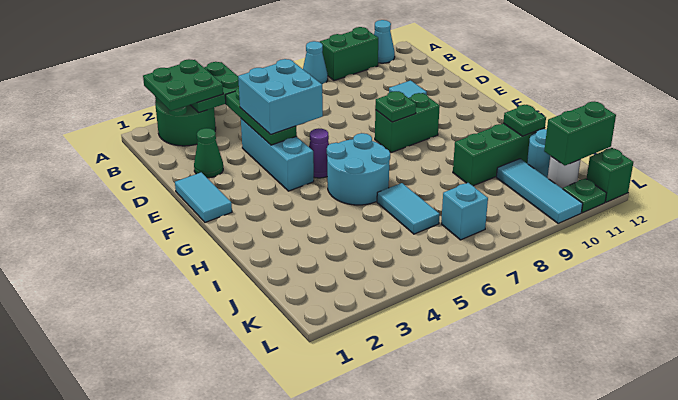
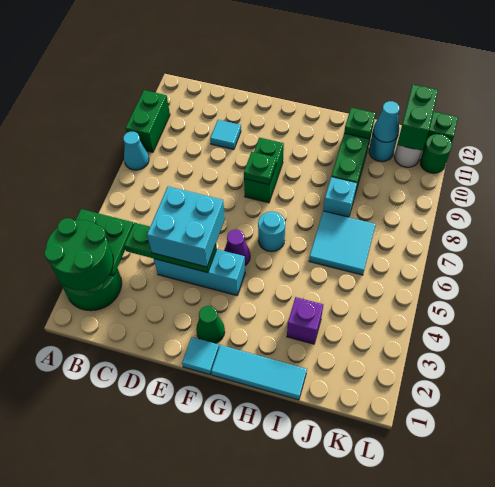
green plate A2:B3 level 3 -> green round brick A2:B3 level 3
cyan cone A11 level 1 -> cyan cone J11 level 2
green cone D2 level 1 -> green cone F2 level 1
cyan tile E1:F1 level 1 -> cyan tile F1 level 1
cyan round brick G5:H6 level 1 -> cyan round brick G6 level 1
none -> purple brick I3 level 1
cyan tile I6:J6 level 1 -> cyan tile I6:J7 level 1
cyan tile J10:L10 level 1 -> cyan tile G1:I1 level 1
cyan brick K7 level 1 -> cyan brick I8 level 1
green plate L11 level 1 -> green round brick L11 level 1

